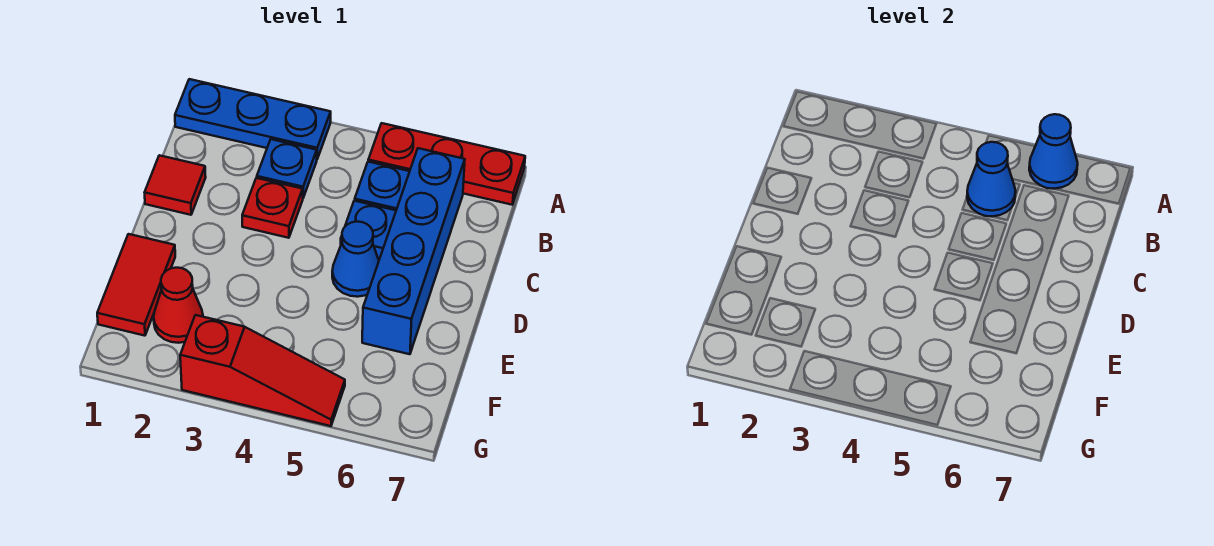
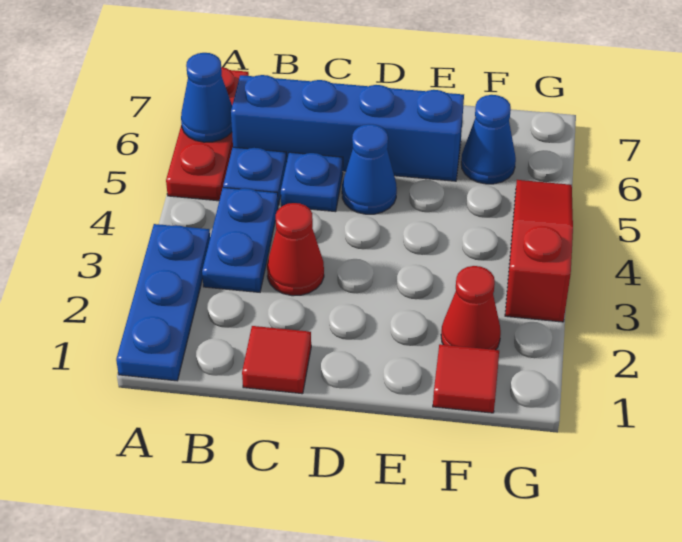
blue plate B3 level 1 -> blue plate B3:B4 level 1
blue cone B5 level 2 -> blue cone F6 level 1
red plate C3 level 1 -> red cone C3 level 1
red tile E1:F1 level 1 -> red tile F1 level 1

